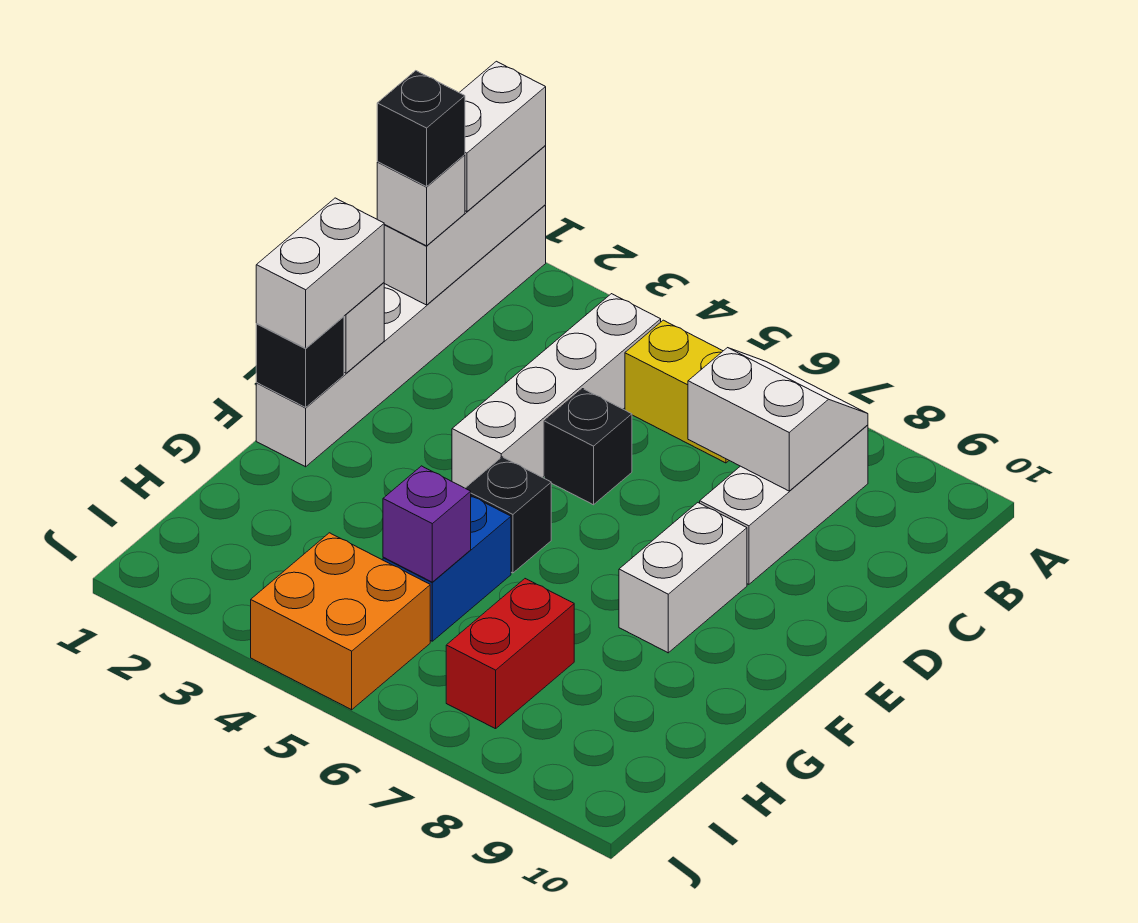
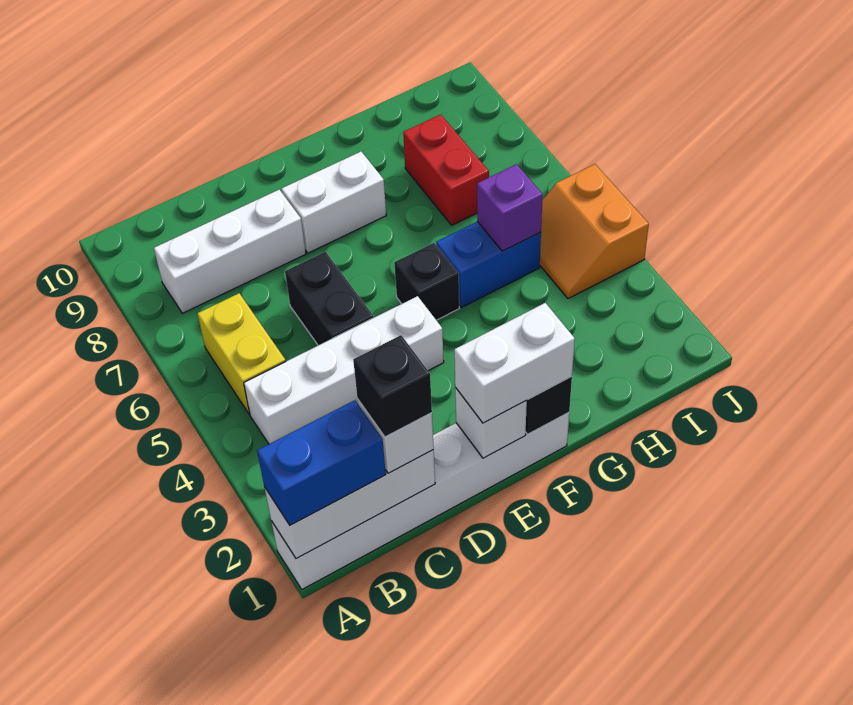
white brick A1:B1 level 3 -> blue brick A1:B1 level 3
white slope B7:C8 level 2 top C -> none
black brick D5 level 1 -> black brick D5:D6 level 1
red brick H7:I7 level 1 -> red brick H7:H8 level 1
orange brick I4:J5 level 1 -> orange slope I4:J5 level 1 top J

